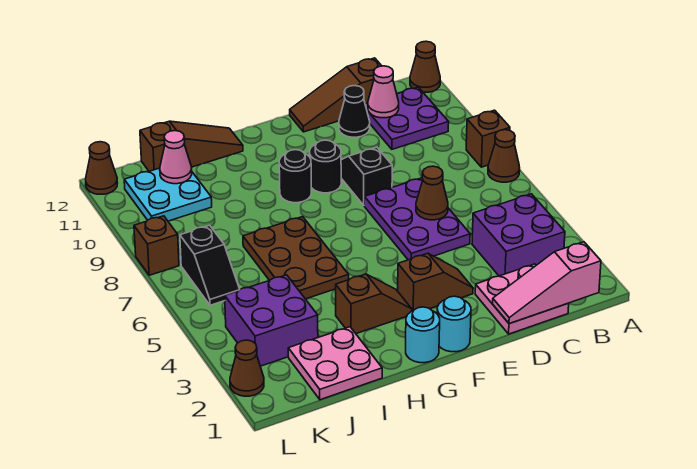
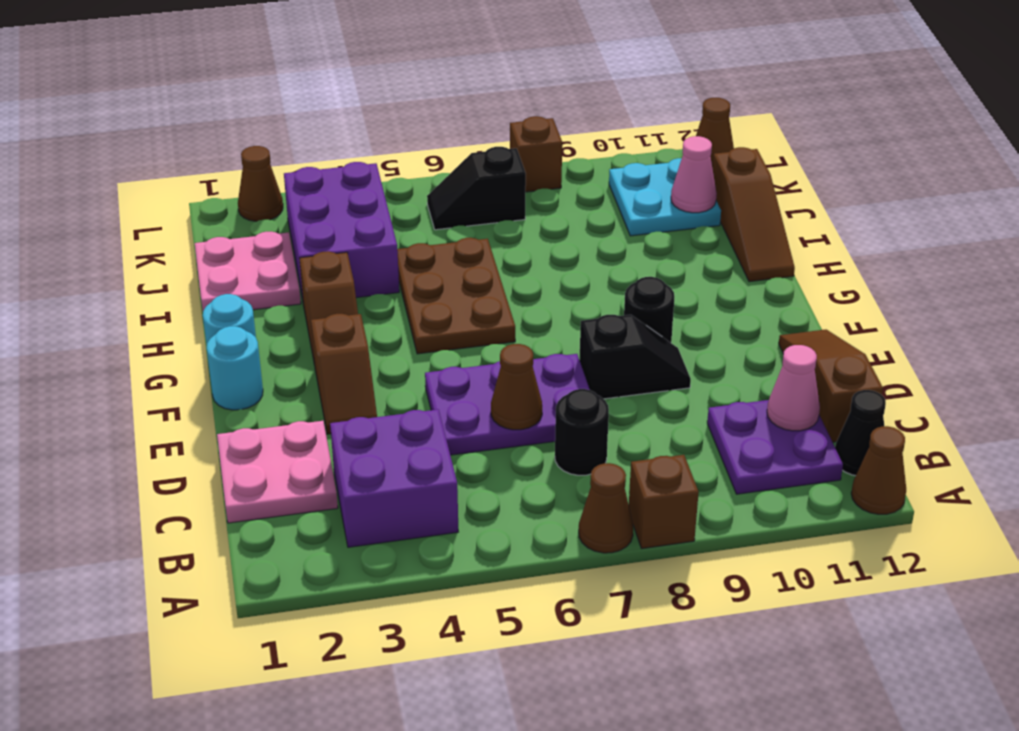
pink slope B1:D1 level 2 top B -> none
black cone D11 level 1 -> black cone B12 level 1
black round brick G9 level 1 -> black round brick C7 level 1
brown plate H5:I7 level 1 -> brown plate G5:I6 level 1
purple brick J3:K4 level 1 -> purple brick I3:K4 level 1

